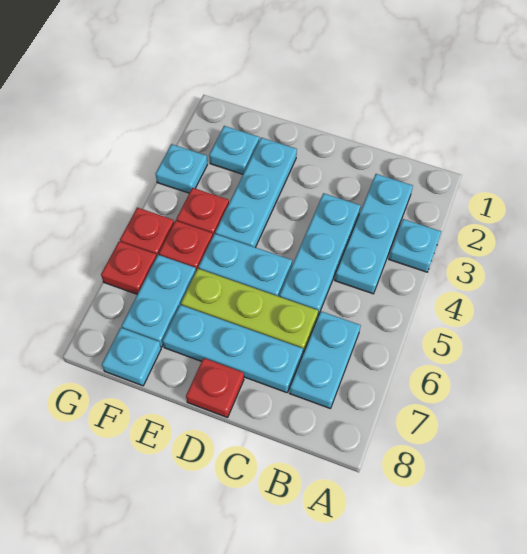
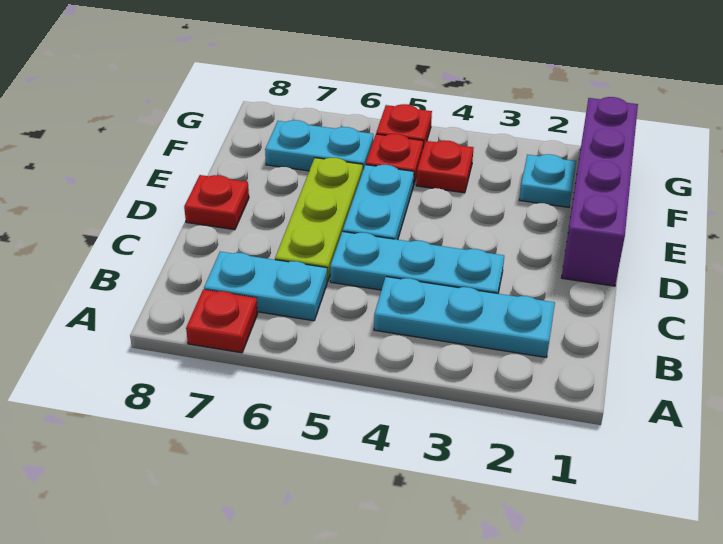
cyan plate A3 level 1 -> none
cyan plate C7:E7 level 1 -> none
none -> purple brick D1:G1 level 1
cyan plate E2:E4 level 1 -> none
cyan plate F8 level 1 -> none
cyan plate G3 level 1 -> none
red plate G6 level 1 -> red plate A7 level 1

